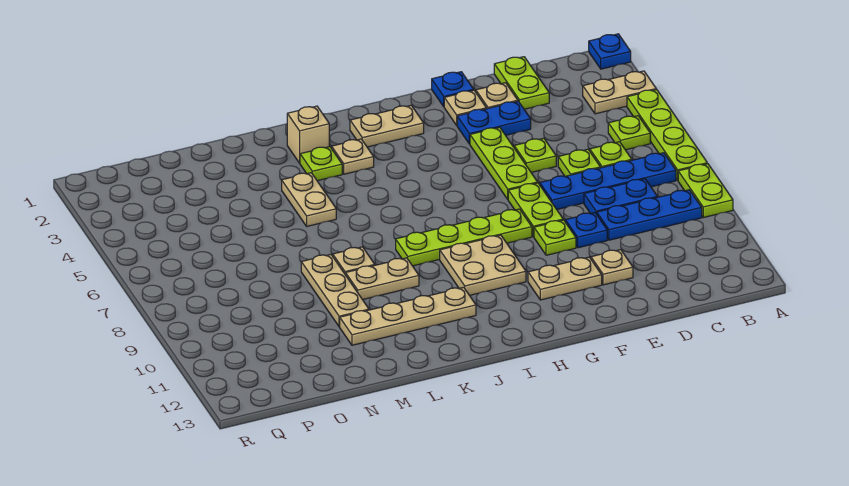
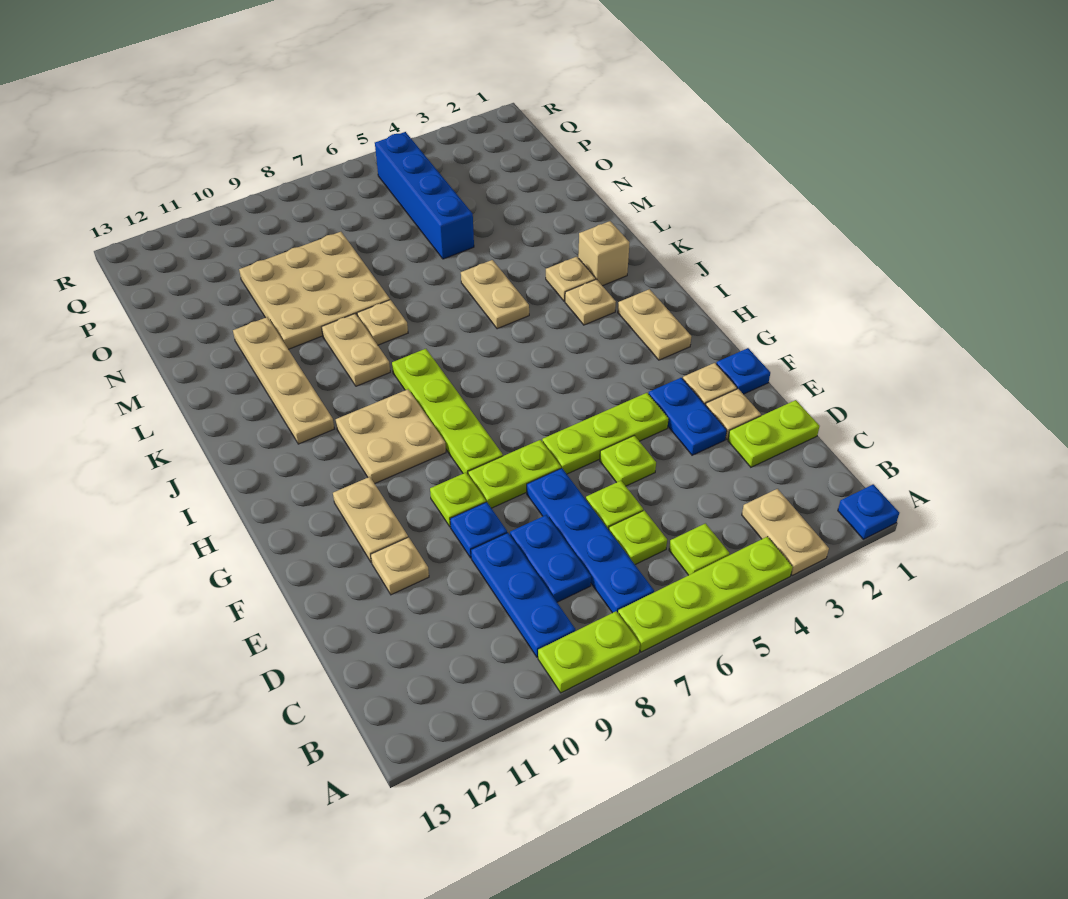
lime plate K3 level 1 -> tan plate K3 level 1
tan plate L4:L5 level 1 -> tan plate K5:L5 level 1
tan plate M8:M10 level 1 -> tan plate M8:O10 level 1
none -> blue brick N5:Q5 level 1

